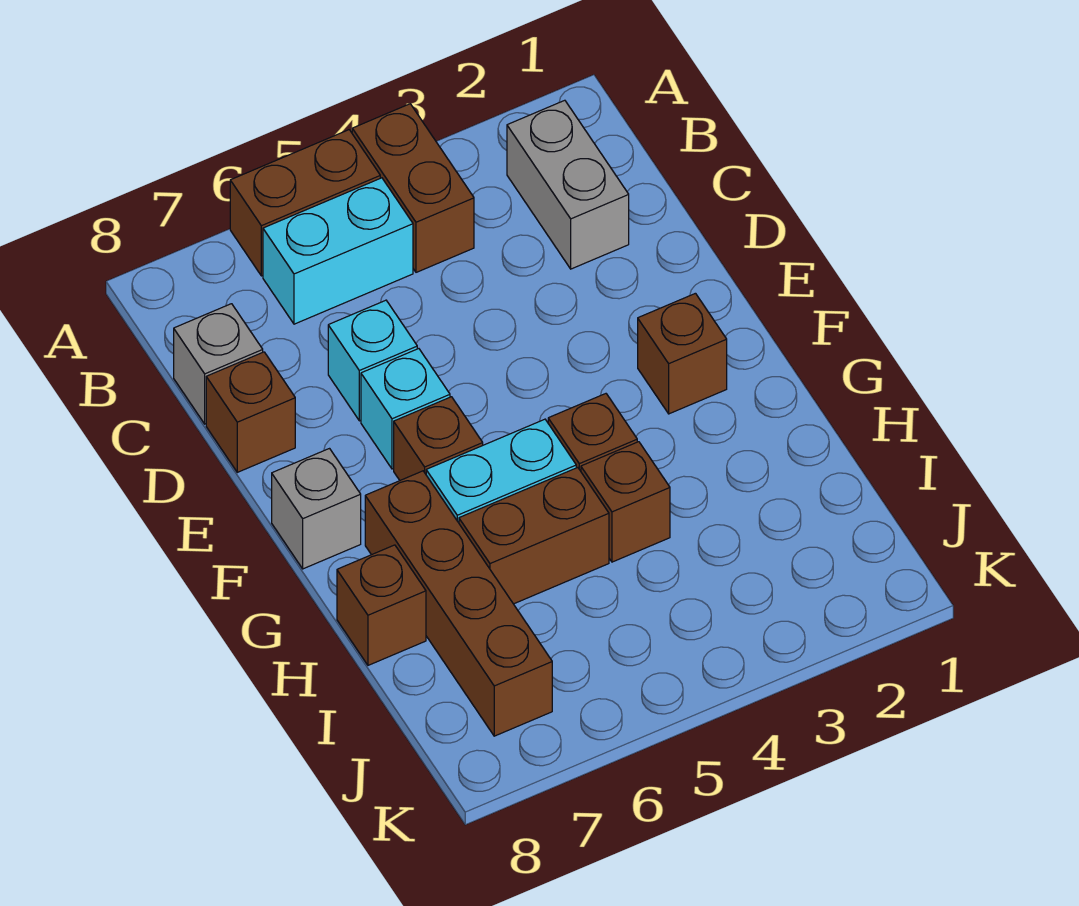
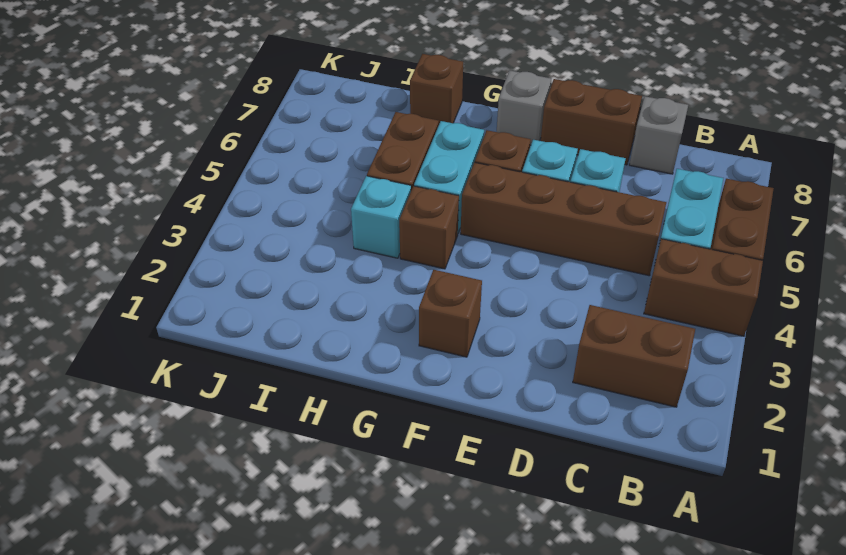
grey brick B2:C2 level 1 -> brown brick B2:C2 level 1
brown brick D8 level 1 -> brown brick D8:E8 level 1
brown brick G7:J7 level 1 -> brown brick C5:F5 level 1
brown brick H4 level 1 -> cyan brick H4 level 1

